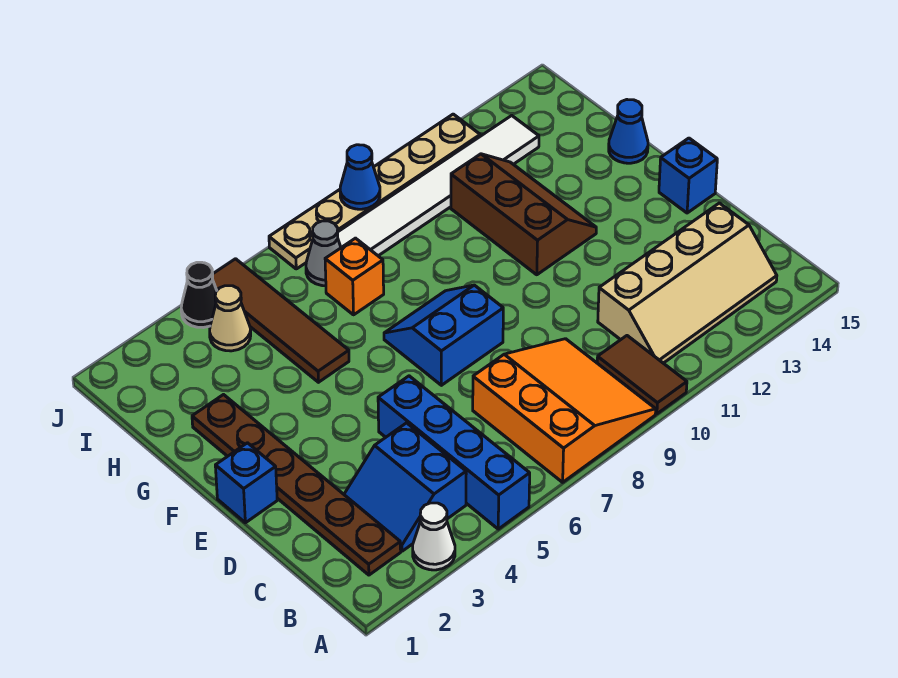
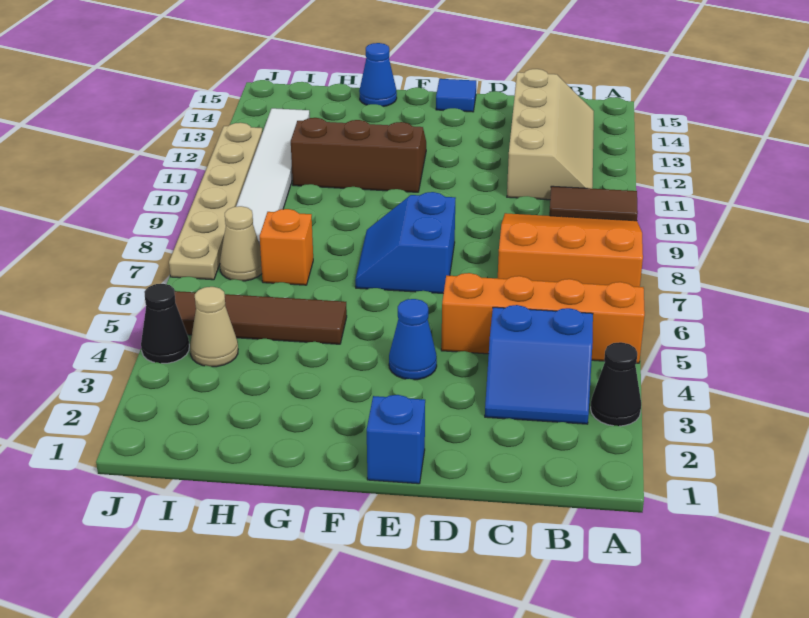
white cone A3 level 1 -> black cone A3 level 1
blue brick A5:D5 level 1 -> orange brick A5:D5 level 1
brown plate B2:G2 level 1 -> none
blue brick E15 level 1 -> blue tile E15 level 1
grey cone I7 level 1 -> tan cone I7 level 1
blue cone J9 level 2 -> blue cone E4 level 1

